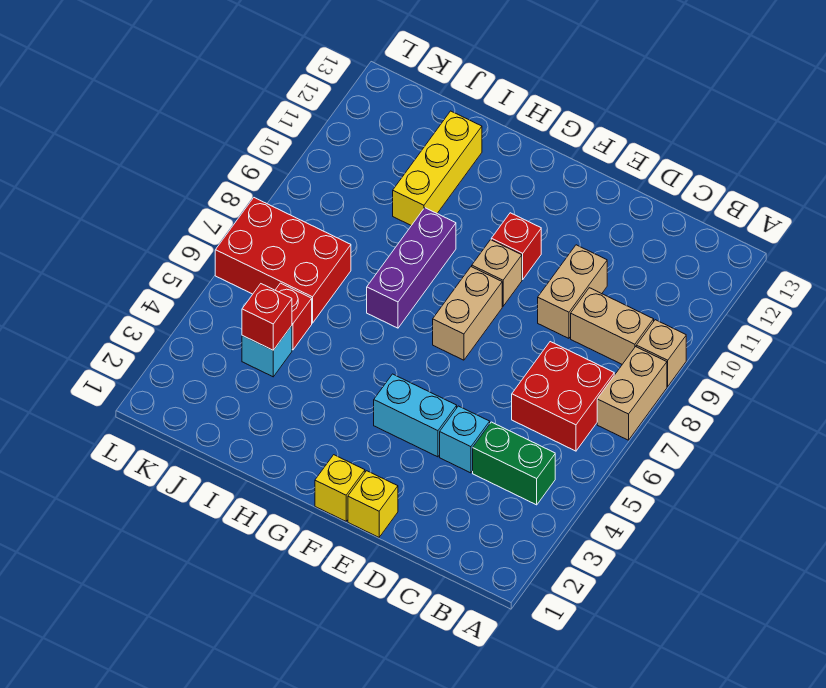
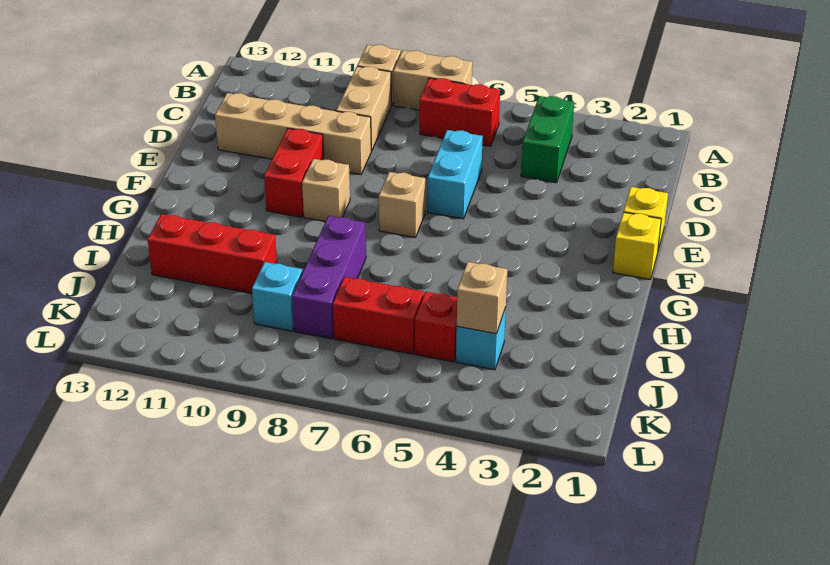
red brick B6:C7 level 1 -> red brick B6:B7 level 1
cyan brick D4 level 1 -> cyan brick J9 level 1
tan brick D9:D10 level 1 -> tan brick D9:D12 level 1
cyan brick E4:F4 level 1 -> cyan brick D6:E6 level 1
tan brick F7:F8 level 1 -> tan brick F7 level 1
red brick F10 level 1 -> red brick E10:F10 level 1
purple brick H7:H9 level 1 -> purple brick H8:J8 level 1
yellow brick I10:I12 level 1 -> red brick I10:I12 level 1
red brick J4 level 2 -> tan brick J4 level 2
red brick J6:L7 level 1 -> red brick J6:J7 level 1

